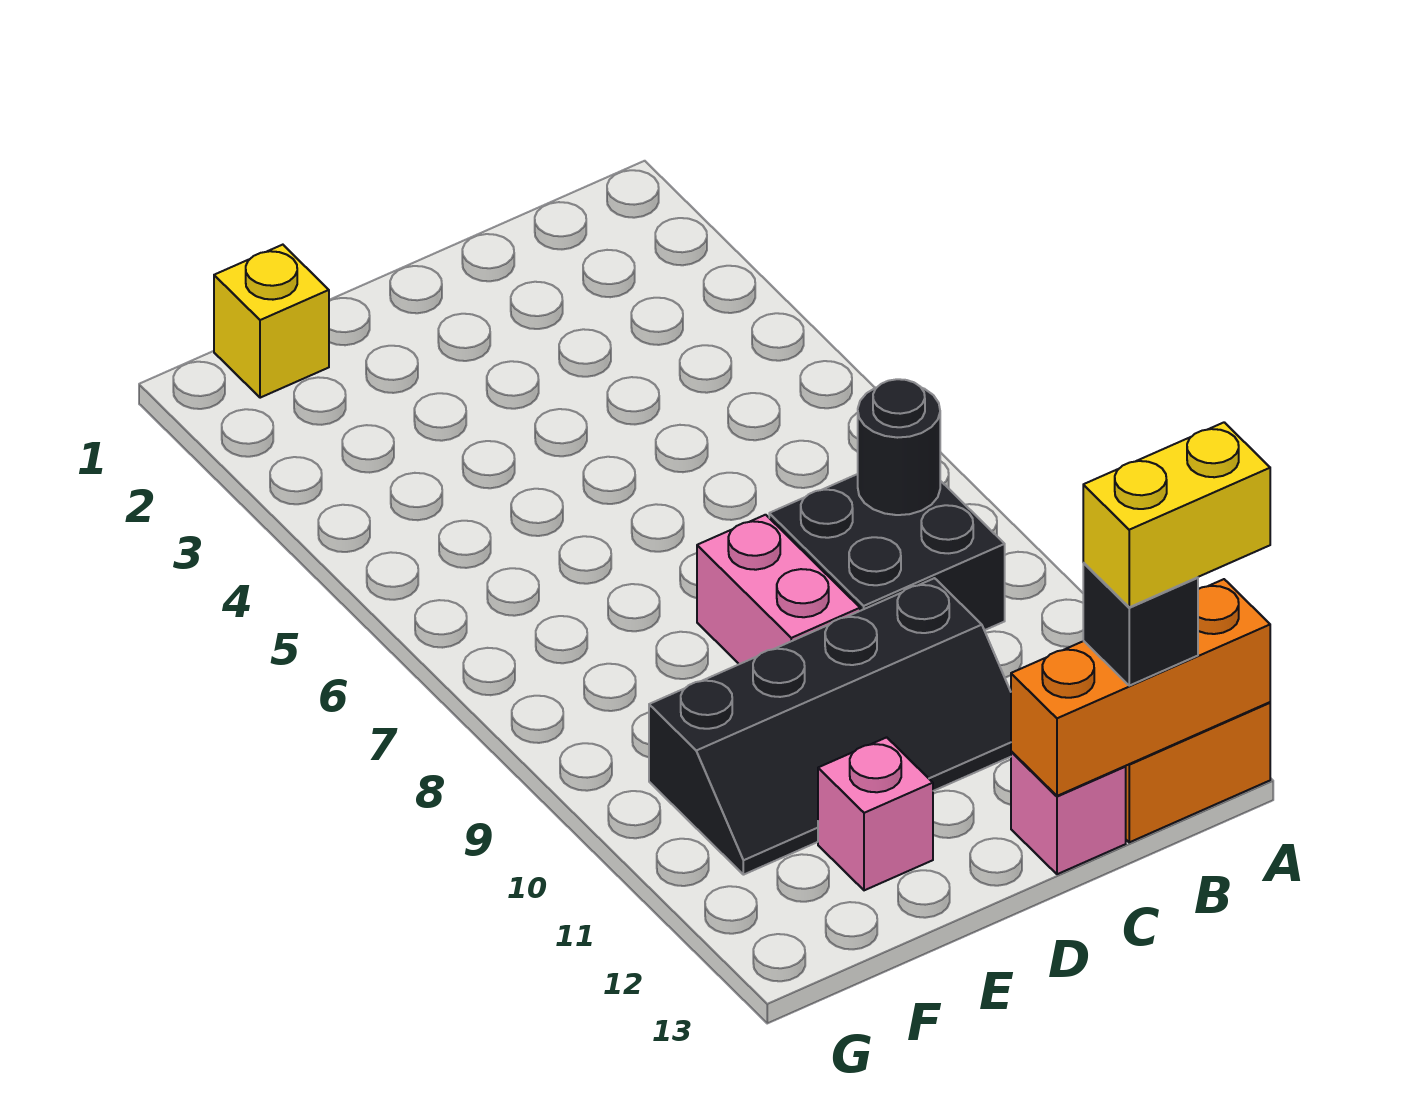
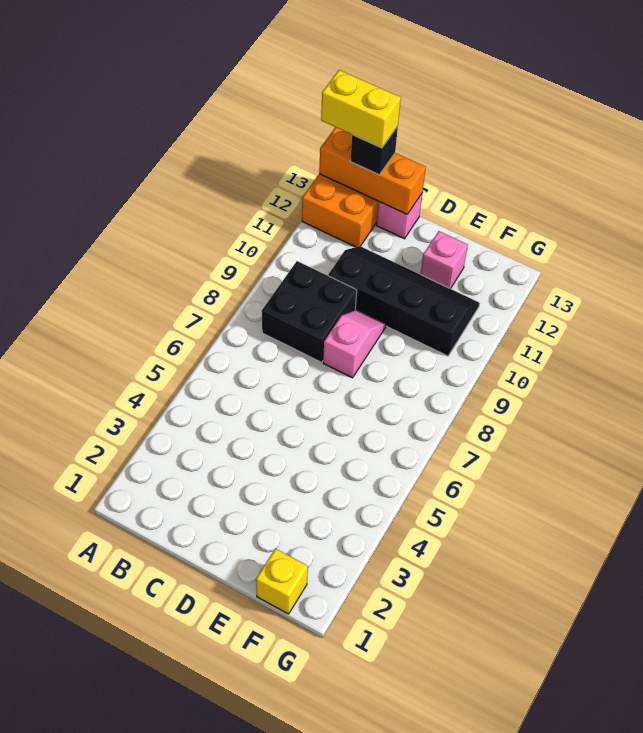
black round brick B8 level 2 -> none
pink brick D8:D9 level 1 -> pink slope D8:D9 level 1 top 8

